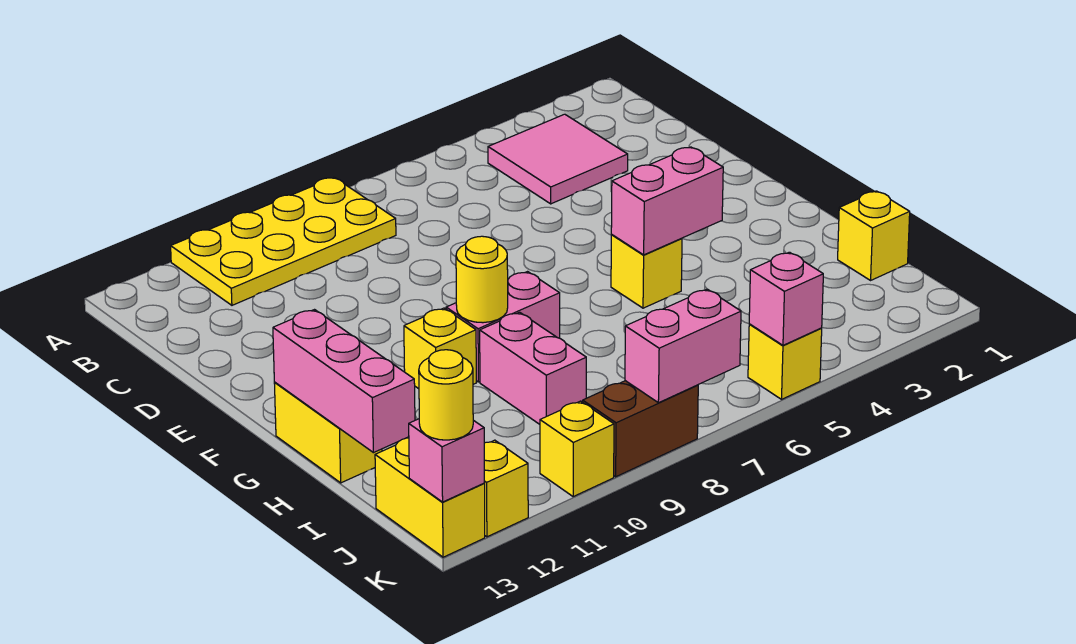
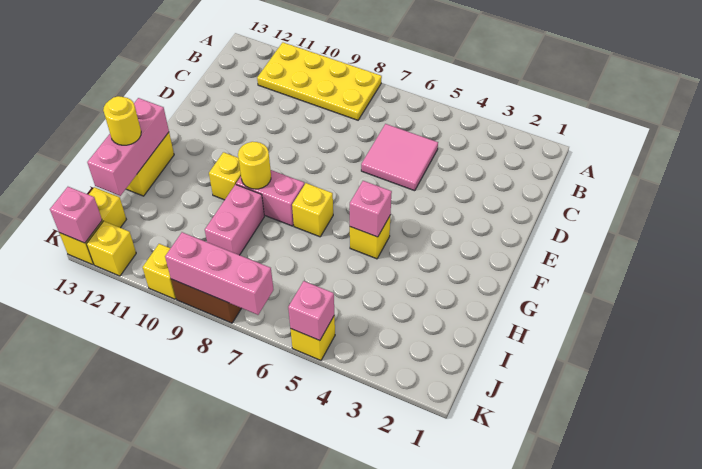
pink tile B3:C4 level 1 -> pink tile C5:D6 level 1
pink brick G4:G5 level 2 -> pink brick G5 level 2
yellow brick I1 level 1 -> yellow brick G7 level 1
pink brick K7:K8 level 2 -> pink brick K7:K9 level 2
yellow round brick K13 level 3 -> yellow round brick H13 level 3

